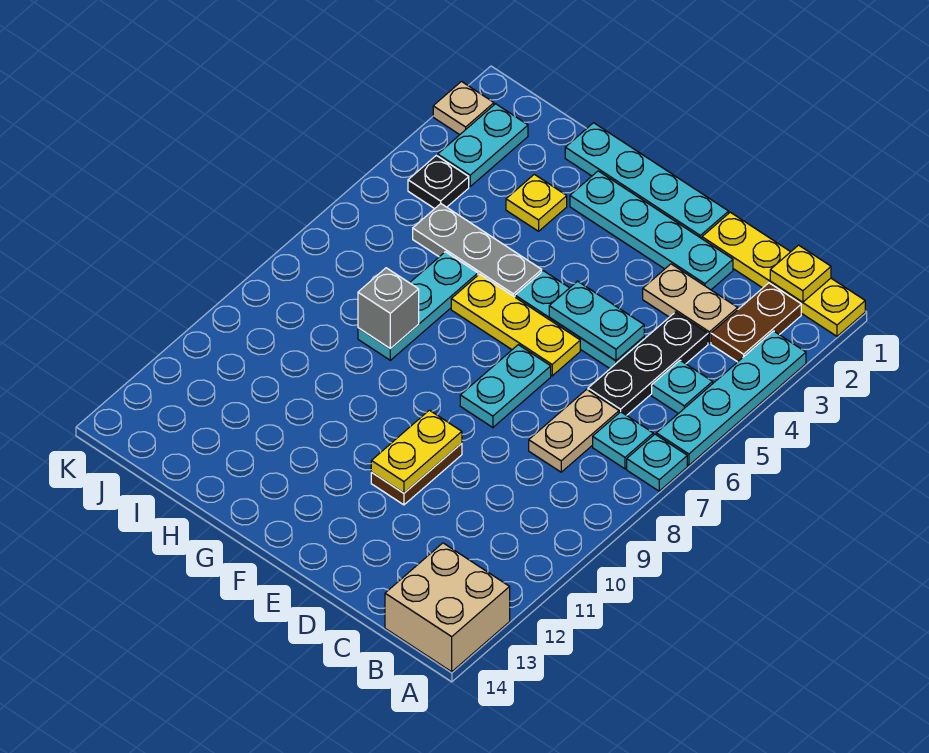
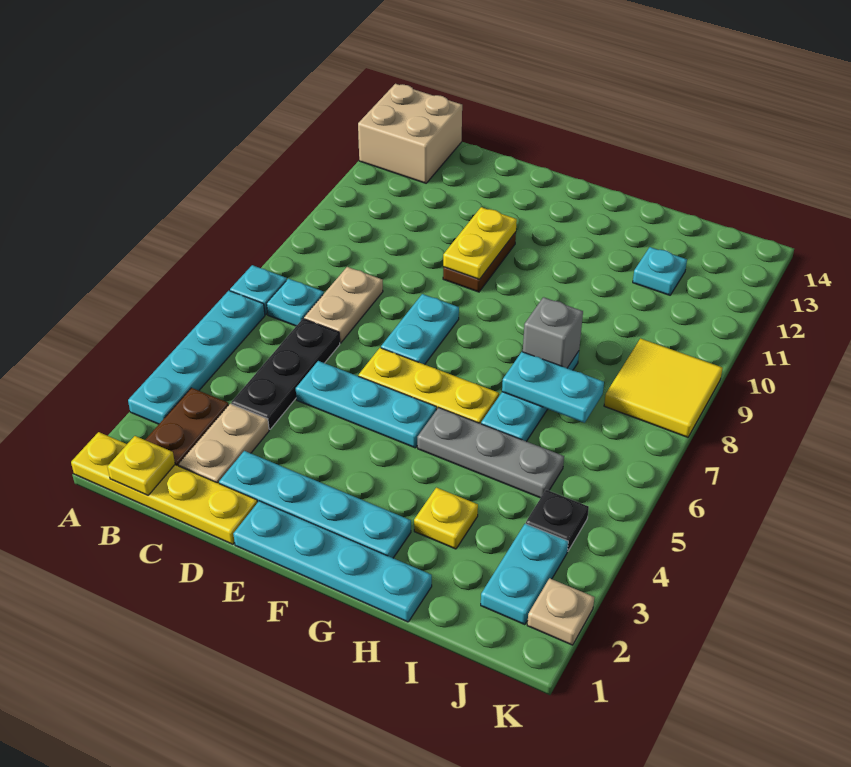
cyan plate B5 level 1 -> cyan plate I12 level 1
tan plate C3:D3 level 1 -> tan plate C2:C3 level 1
cyan plate D5:E5 level 2 -> cyan plate H7:I7 level 2
none -> yellow tile J8:K9 level 1

